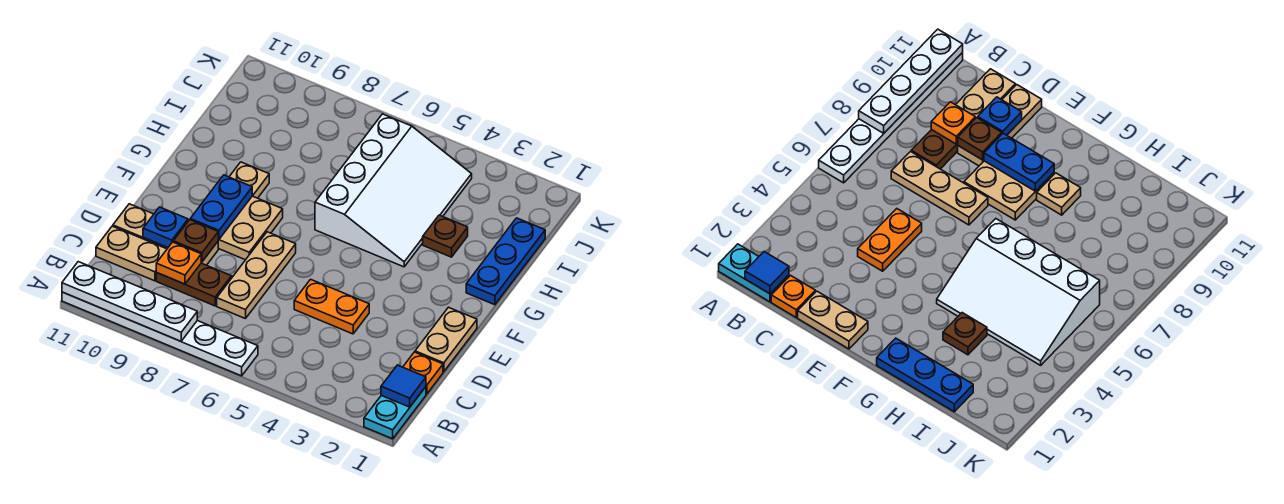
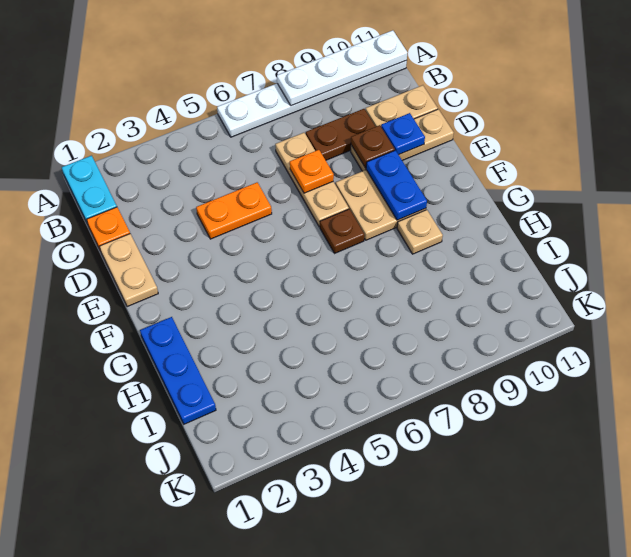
blue tile B1 level 2 -> none
orange plate C9 level 2 -> orange plate D7 level 2
white slope G4:J6 level 1 top 6 -> none
brown plate H3 level 1 -> brown plate F7 level 1

